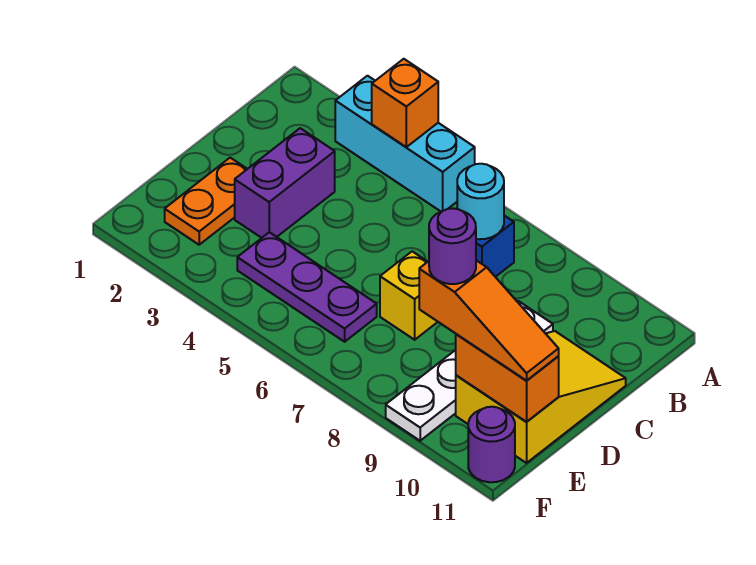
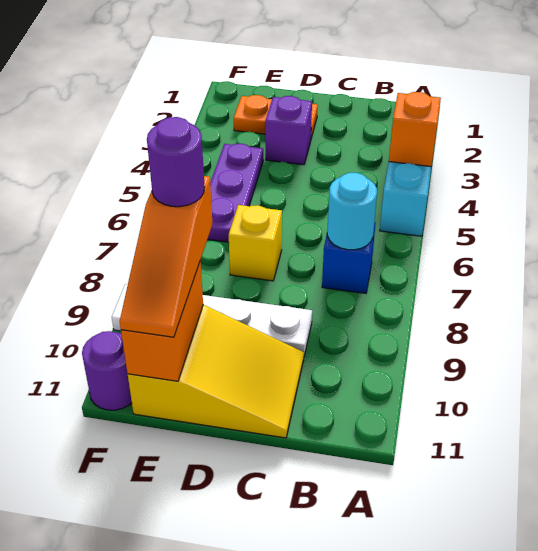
purple brick C3:D3 level 1 -> purple brick D3 level 1

